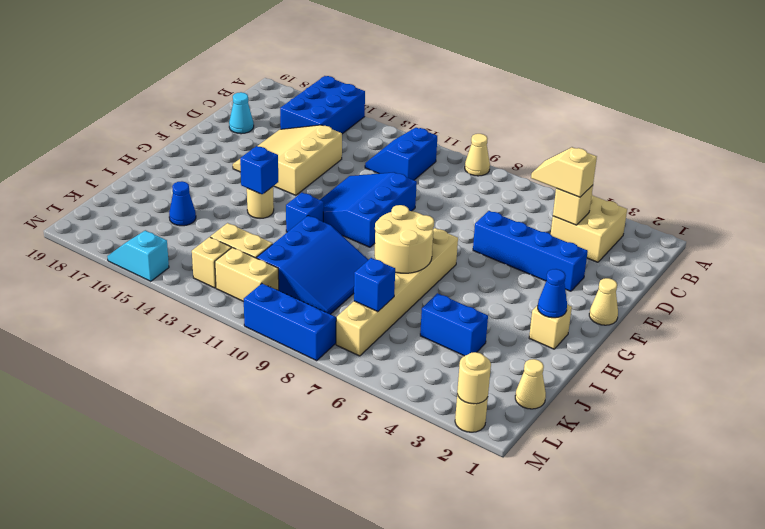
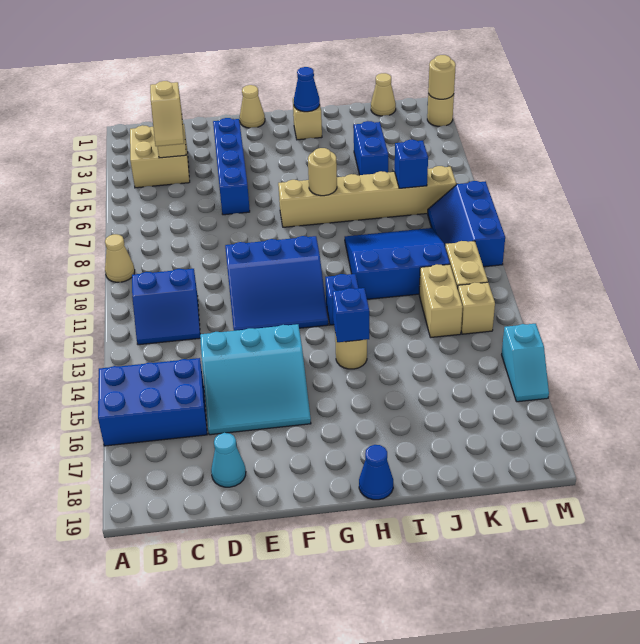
tan slope D14:F16 level 1 top 14 -> cyan slope D14:F16 level 1 top 14
tan round brick H7:I8 level 2 -> tan round brick H7 level 2
blue cone J16 level 1 -> blue cone H19 level 1

